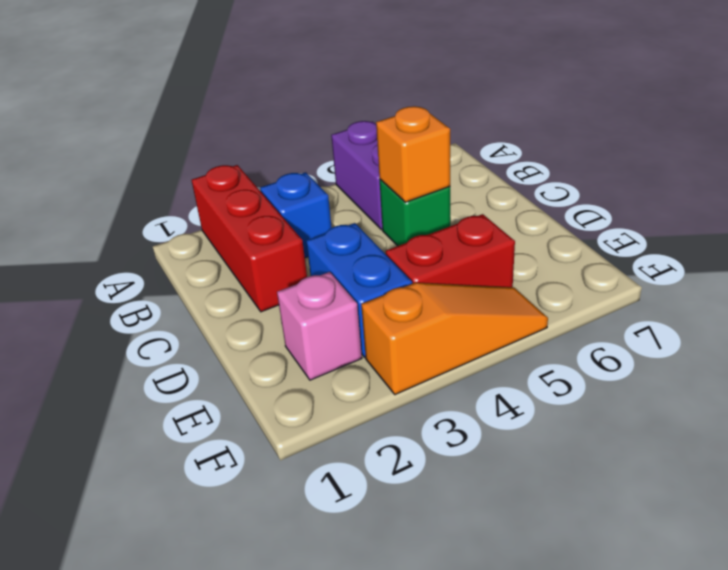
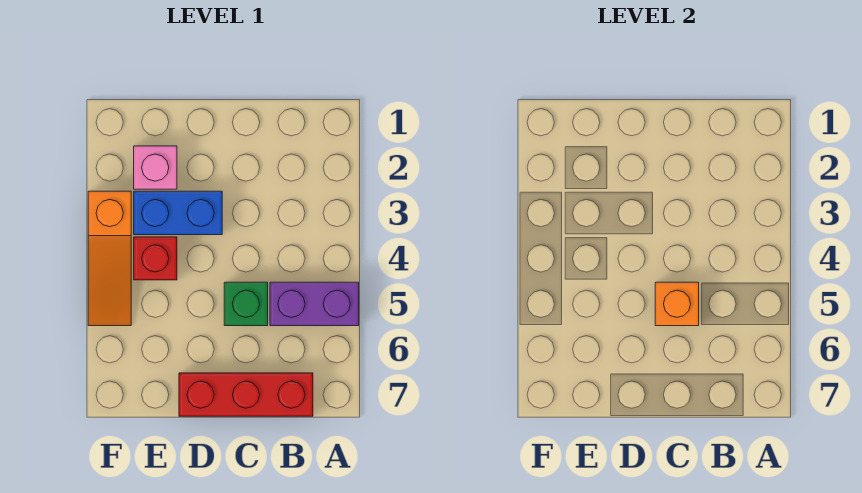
red brick A2:C2 level 1 -> red brick B7:D7 level 1
blue brick B3 level 1 -> none
red brick E4:E5 level 1 -> red brick E4 level 1

